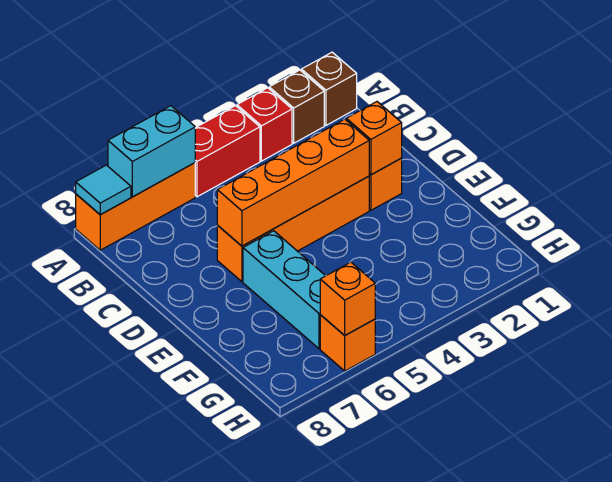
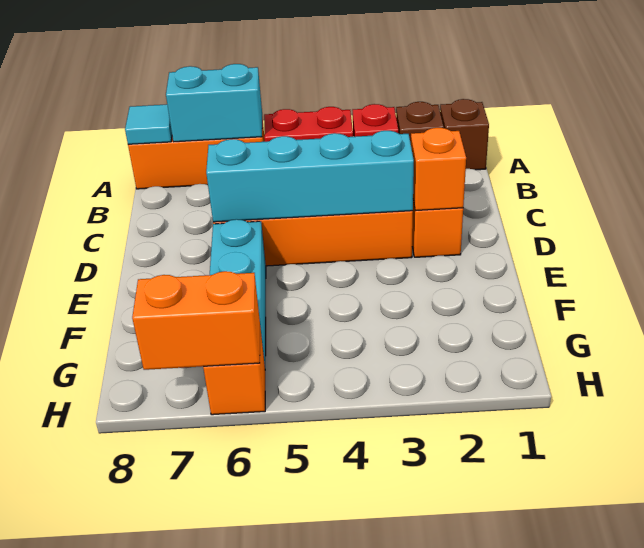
orange brick D3:D6 level 2 -> cyan brick D3:D6 level 2
orange brick H6 level 2 -> orange brick H6:H7 level 2

